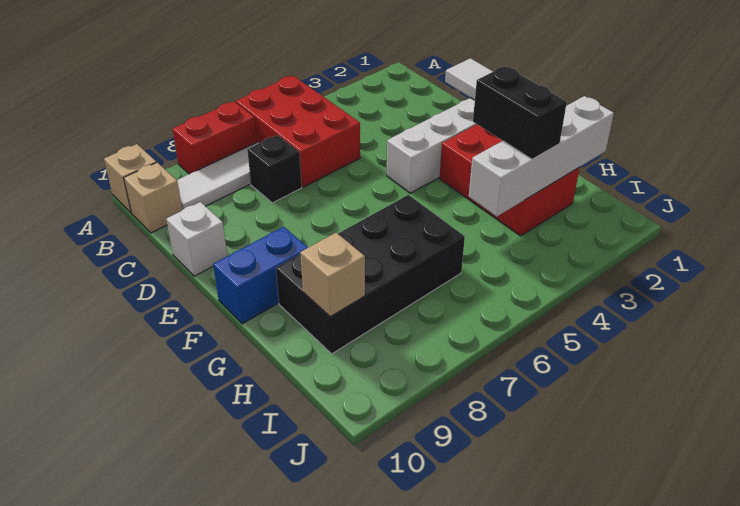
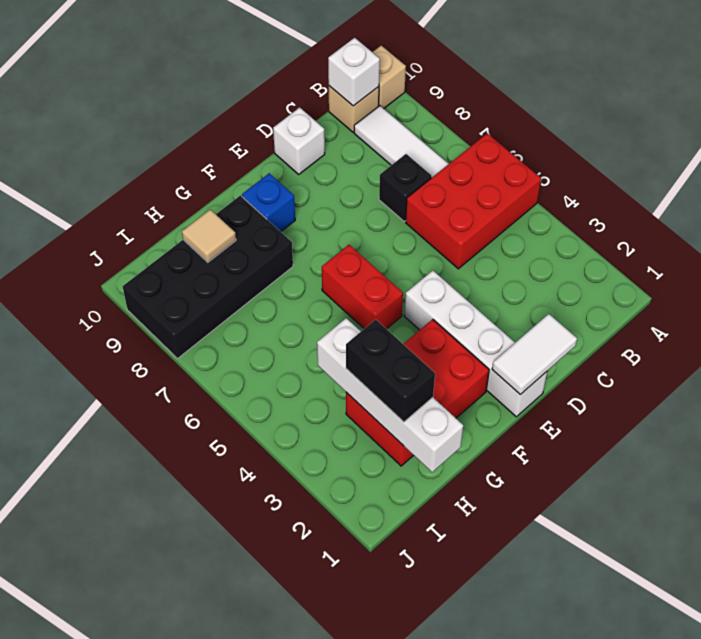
red brick A7:A8 level 1 -> red brick F5:F6 level 1
none -> white brick B10 level 2
blue brick F9:F10 level 1 -> blue brick F9 level 1
black brick G3:H3 level 3 -> black brick H2:H3 level 3
black brick G6:H9 level 1 -> black brick G8:J9 level 1
tan brick H9 level 2 -> tan tile H9 level 2

